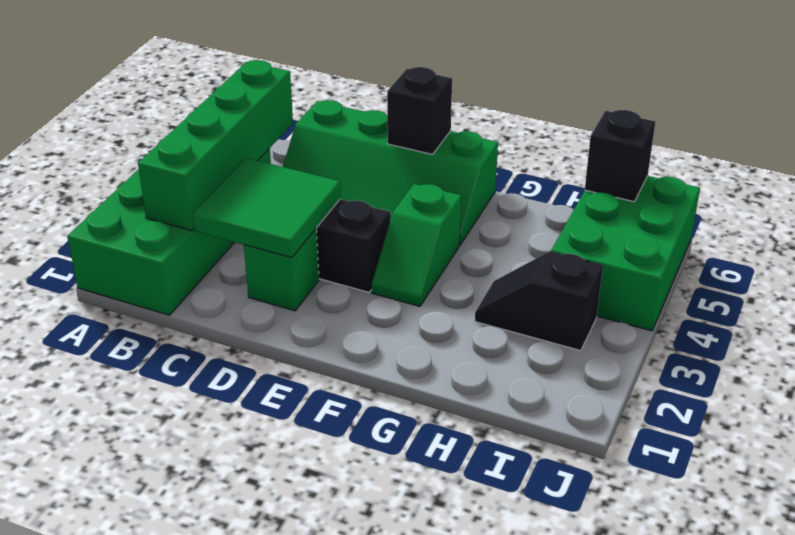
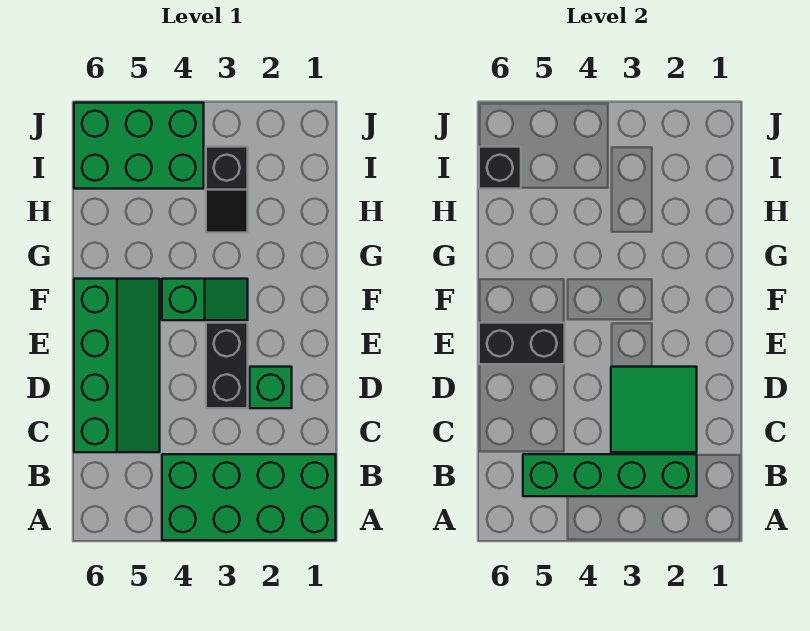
black brick E6 level 2 -> black brick E5:E6 level 2

